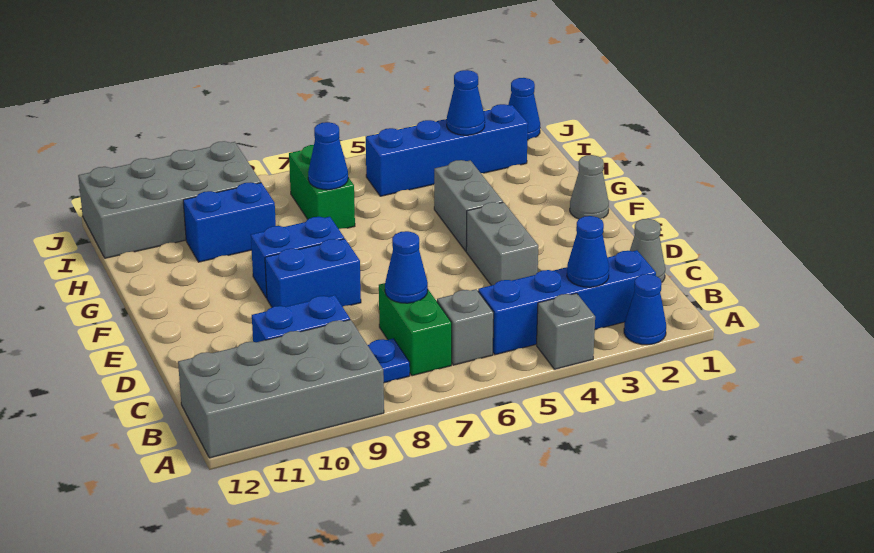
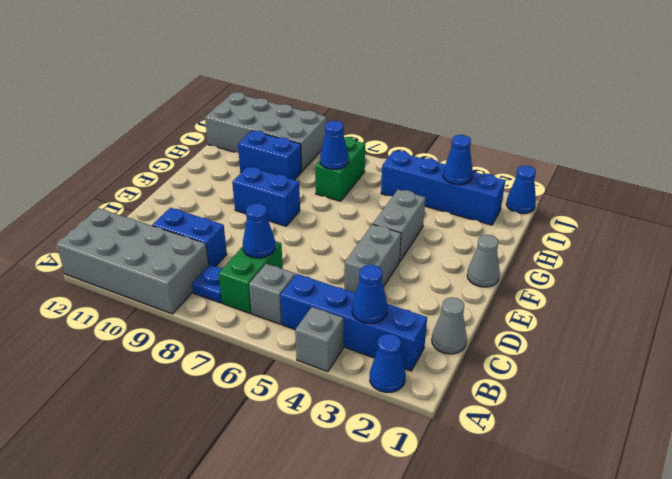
blue brick E8:E9 level 1 -> none

